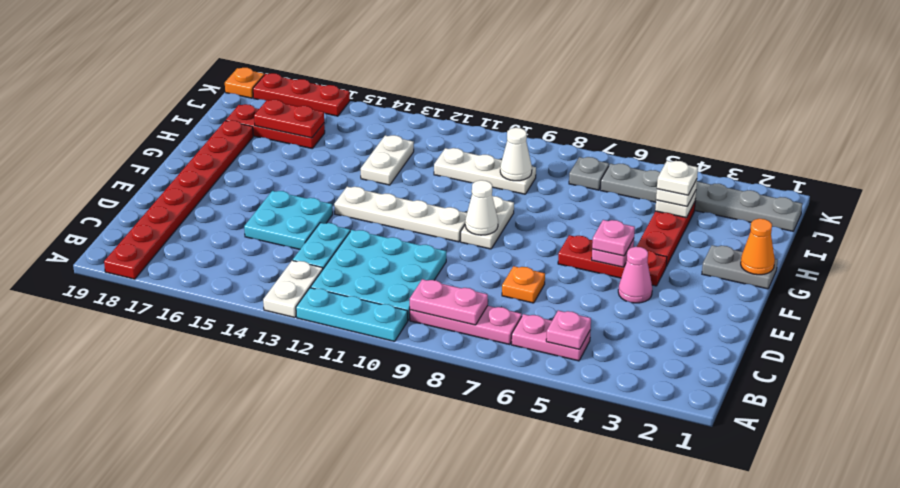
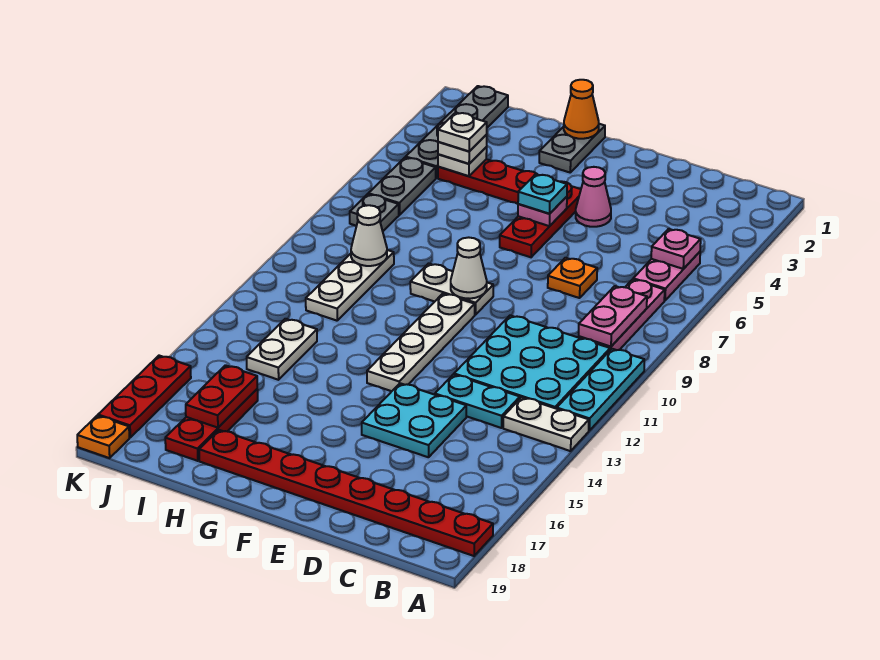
pink plate F5 level 3 -> cyan plate F5 level 3
white plate H13:I13 level 1 -> white plate I13:I14 level 1

